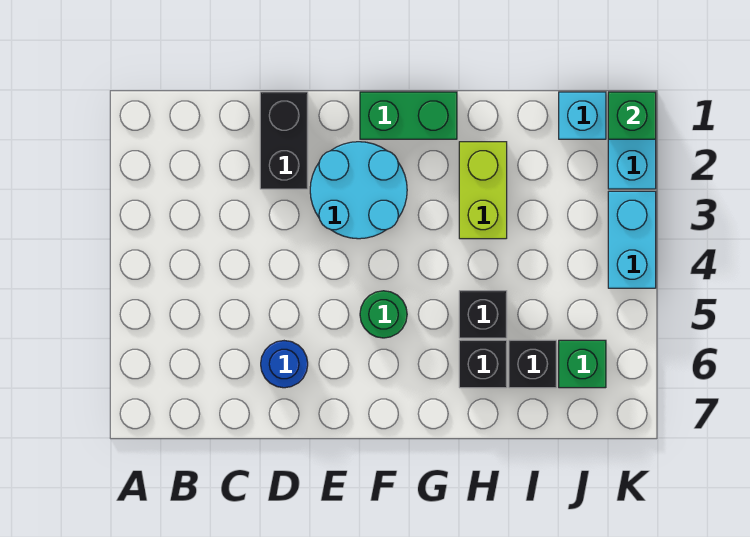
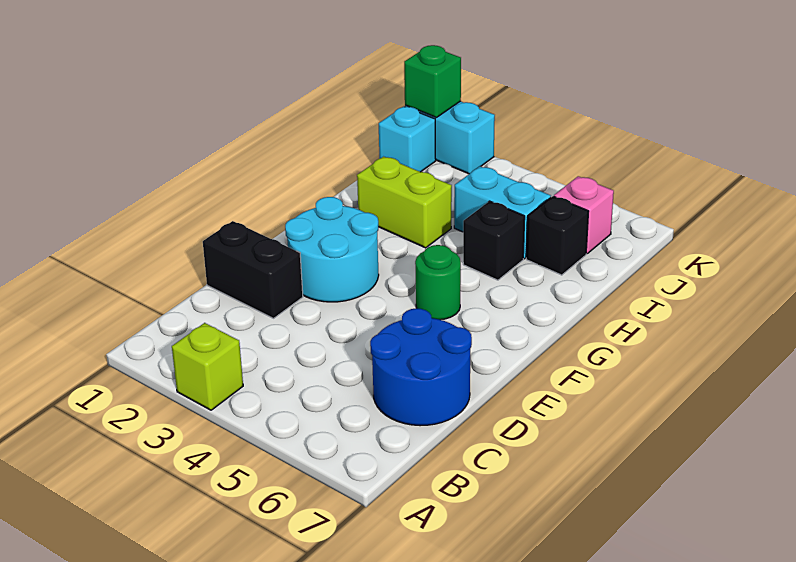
none -> lime brick A3 level 1
blue round brick D6 level 1 -> blue round brick C6:D7 level 1
green brick F1:G1 level 1 -> none
black brick H6 level 1 -> none
green brick J6 level 1 -> pink brick J6 level 1
cyan brick K3:K4 level 1 -> cyan brick I4:I5 level 1

